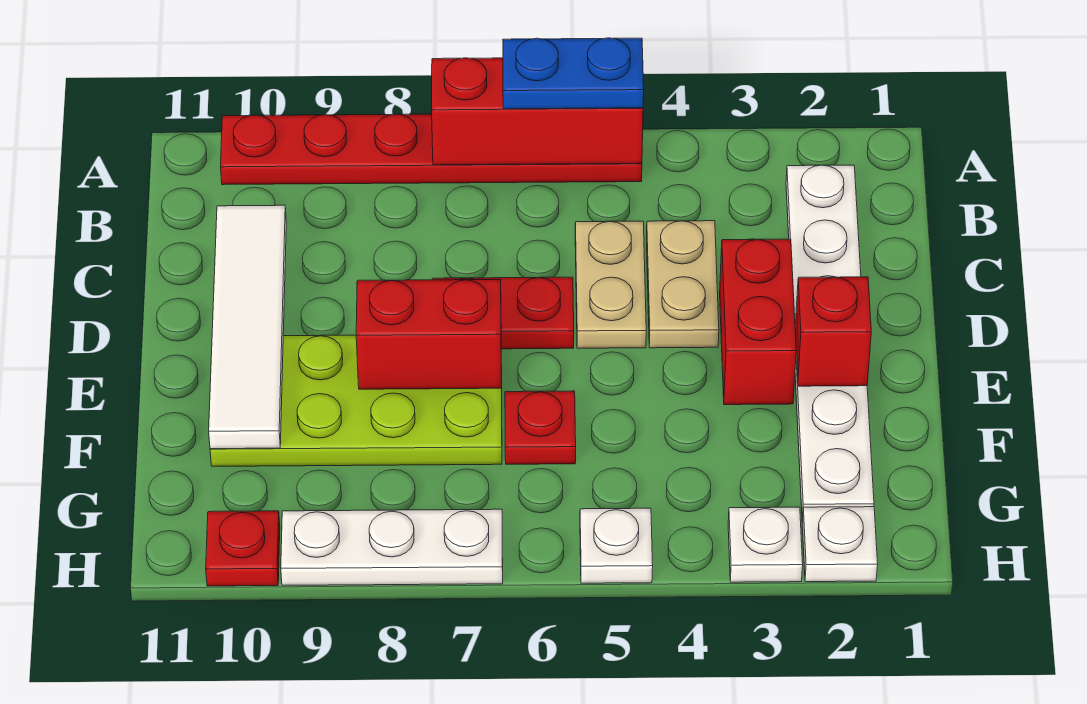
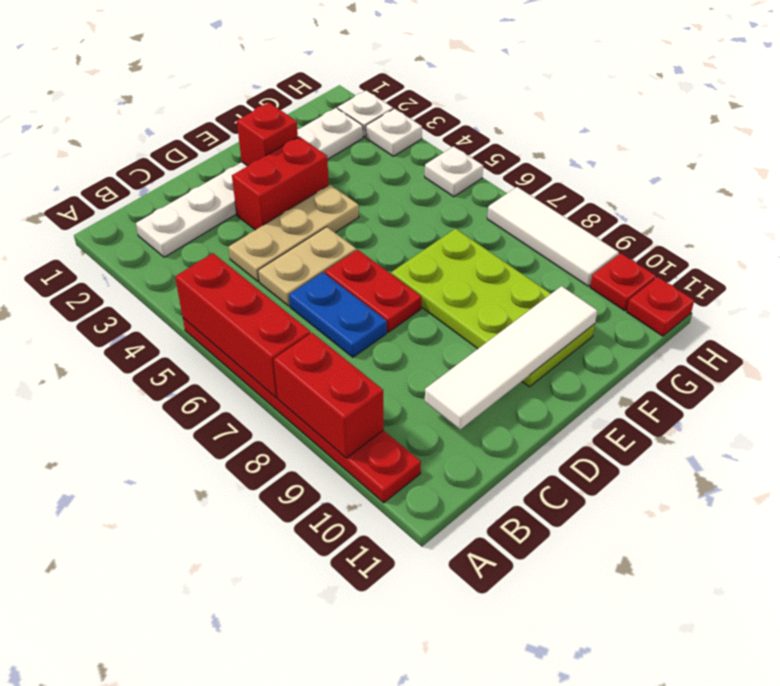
blue plate A5:A6 level 3 -> blue plate C6:C7 level 1
tan plate C4:D4 level 1 -> tan plate C4:E4 level 1
red brick E7:E8 level 2 -> red brick A8:A9 level 2
red plate F6 level 1 -> red plate H11 level 1
white plate H7:H9 level 1 -> white tile H7:H9 level 1

